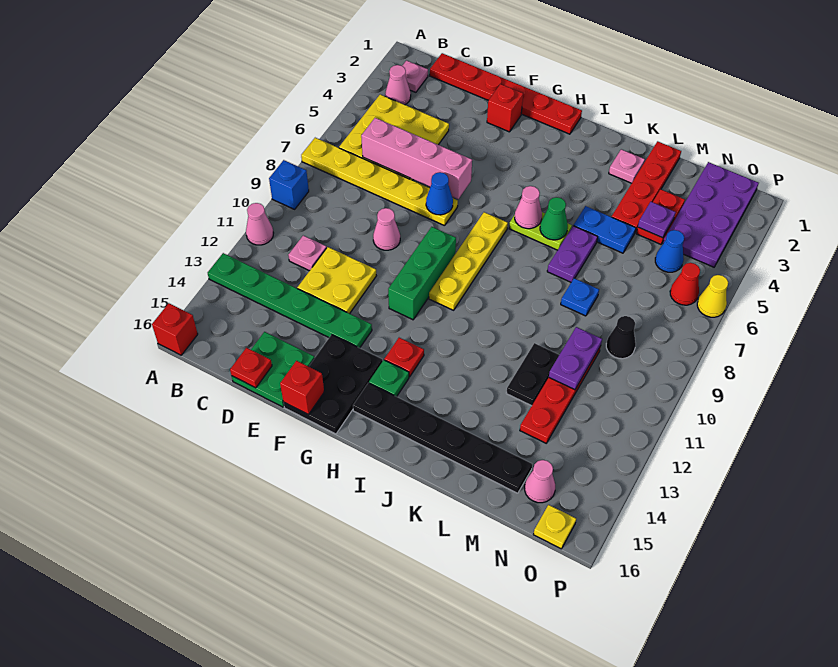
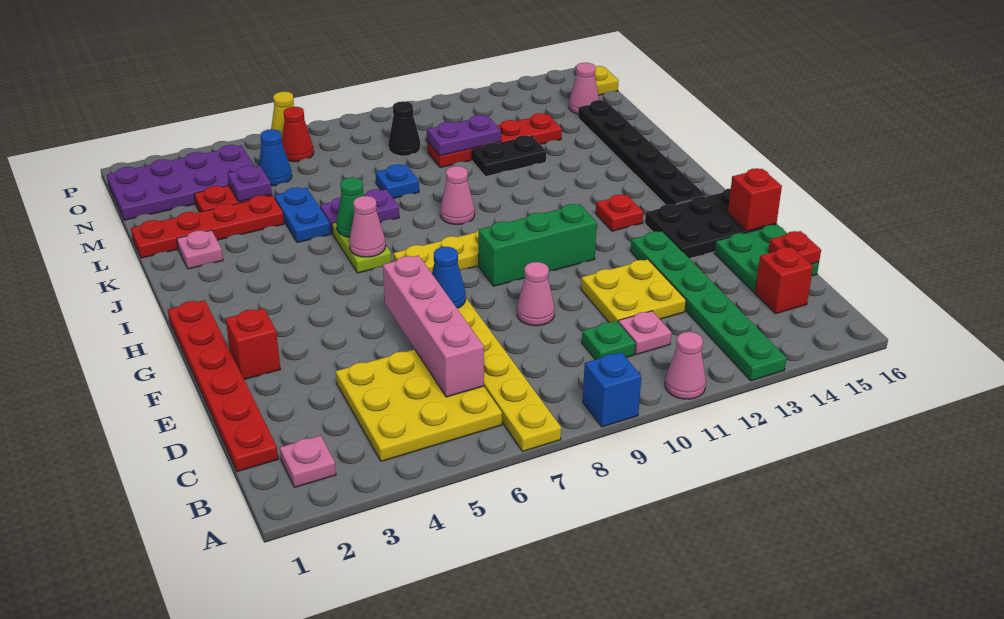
red brick A16 level 1 -> red brick C15 level 1
pink cone B3 level 1 -> pink cone J9 level 1
green plate H14 level 1 -> green plate C10 level 1

